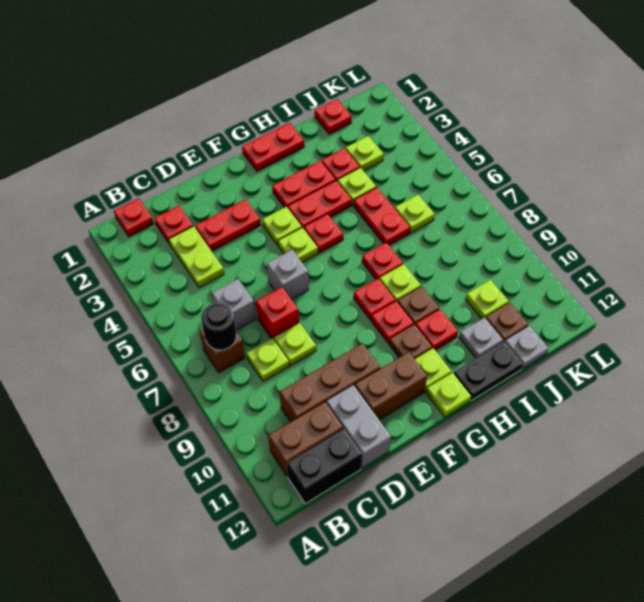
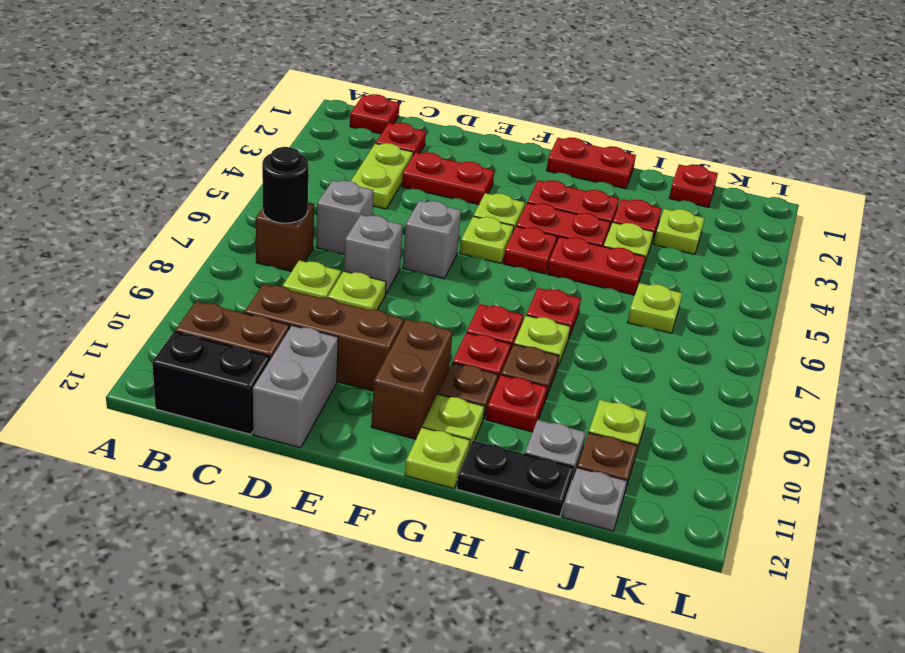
red brick D7 level 1 -> grey brick D7 level 1
brown brick E11:F11 level 1 -> brown brick F10:F11 level 1
red plate I5:I6 level 1 -> red plate H5:I5 level 1

